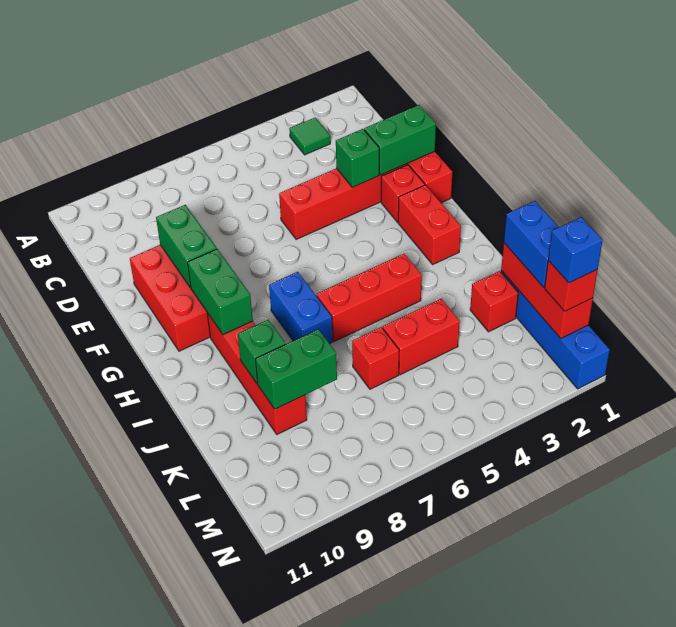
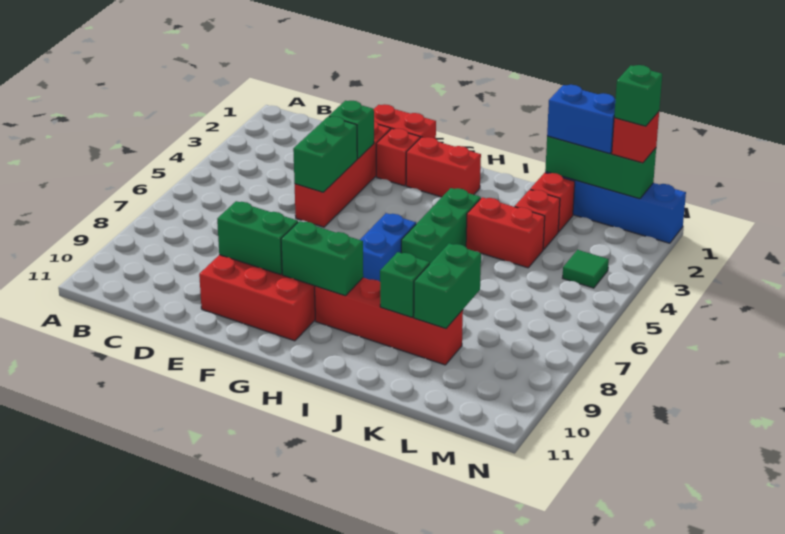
green tile B3 level 1 -> green tile M4 level 1
green brick E1:E2 level 2 -> green brick E4:E5 level 2
blue brick H7:I7 level 1 -> blue brick H6:H7 level 1
red brick I4:I6 level 1 -> green brick I4:I6 level 1
red brick K1:M1 level 2 -> green brick K1:M1 level 2
red brick K4:K5 level 1 -> red brick J4:K4 level 1
red brick K6 level 1 -> red brick K3 level 1
blue brick M1 level 4 -> green brick M1 level 4

